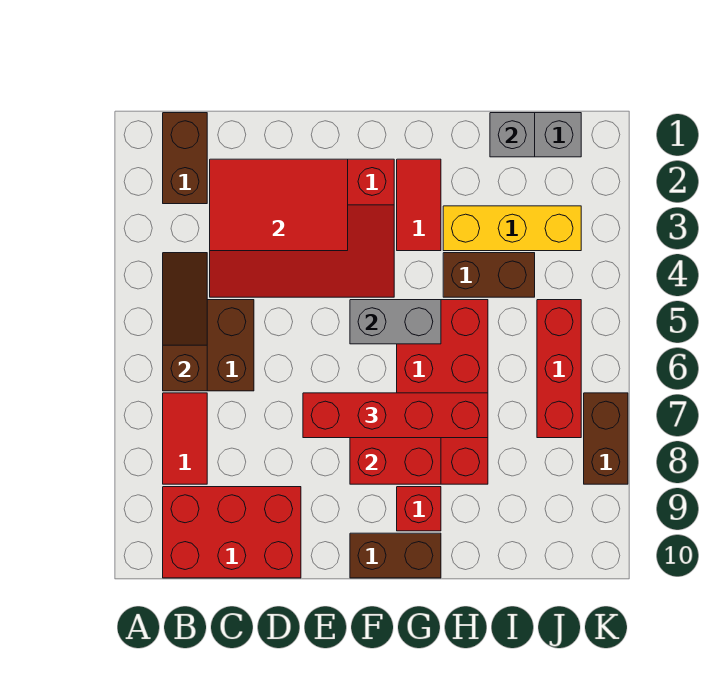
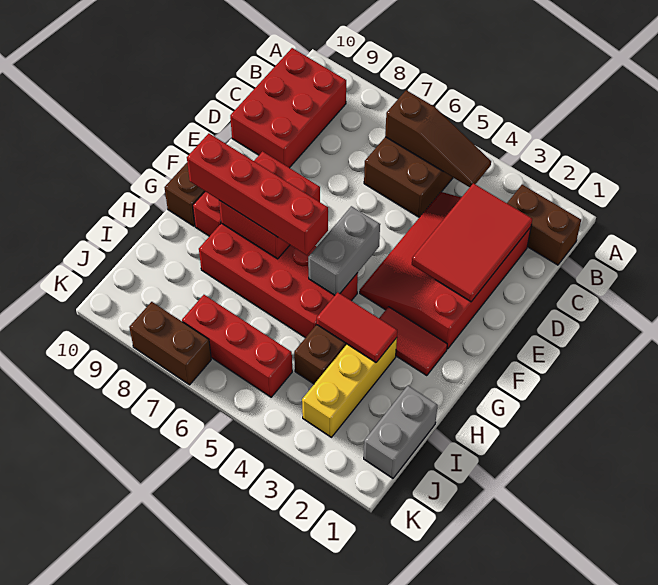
red tile B7:B8 level 1 -> red tile H3:H4 level 2
red brick E7:H7 level 3 -> red brick G6:G9 level 3
grey brick I1 level 2 -> none

